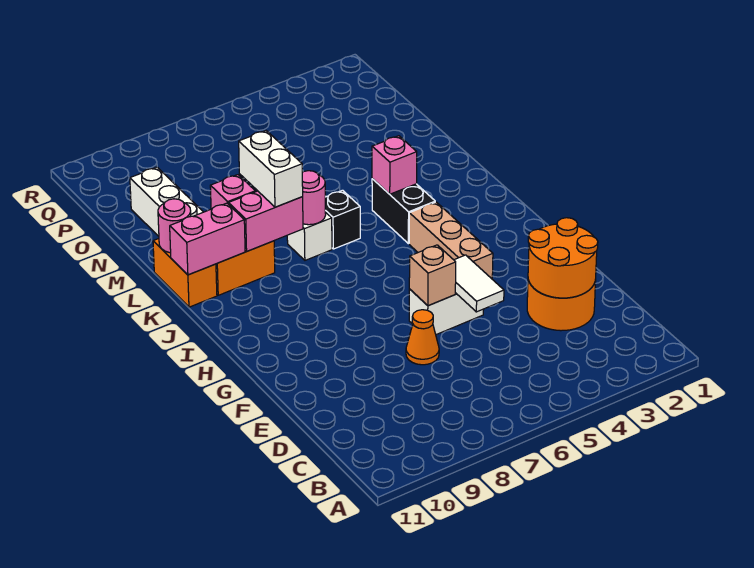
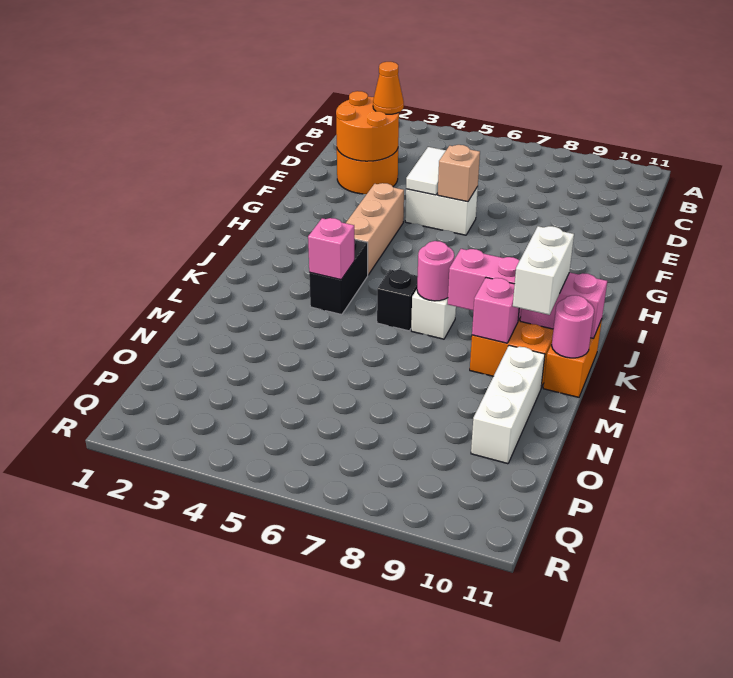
orange cone E7 level 1 -> orange cone D3 level 3
white brick K8:L8 level 3 -> white brick K10:L10 level 3

